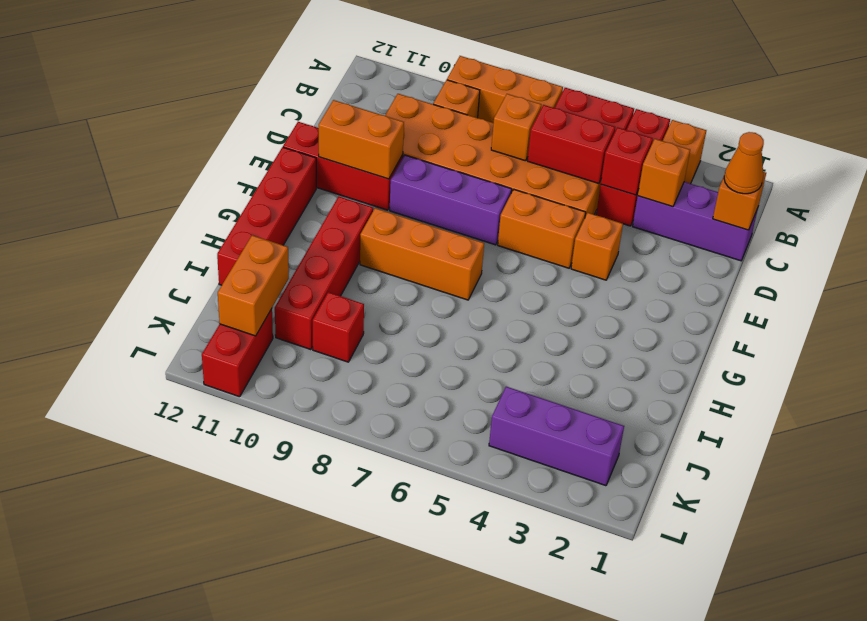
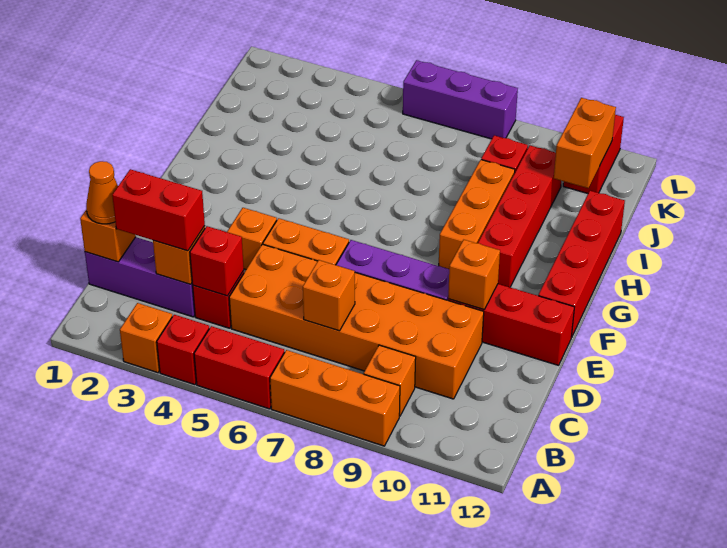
red brick C5:C6 level 2 -> red brick C2:C3 level 3
orange brick E10:E11 level 2 -> orange brick E10 level 2
orange brick G7:G9 level 1 -> orange brick G9:I9 level 1
purple brick K2:K4 level 1 -> purple brick L6:L8 level 1

